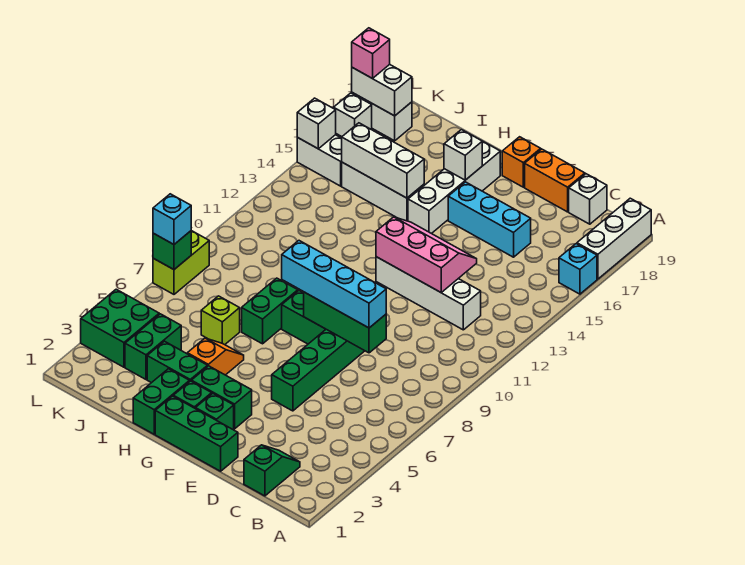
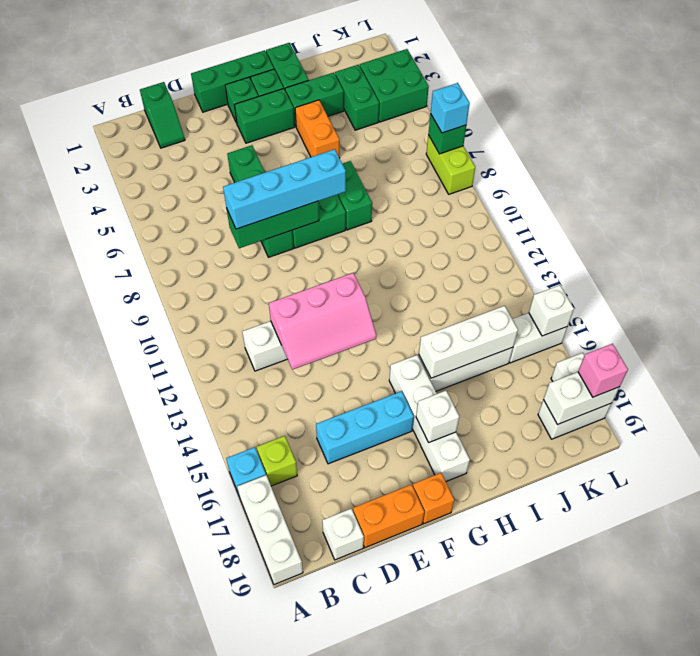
orange slope H4:H5 level 1 top 4 -> orange brick H4:H5 level 1
lime brick I6 level 1 -> lime brick B16 level 1

